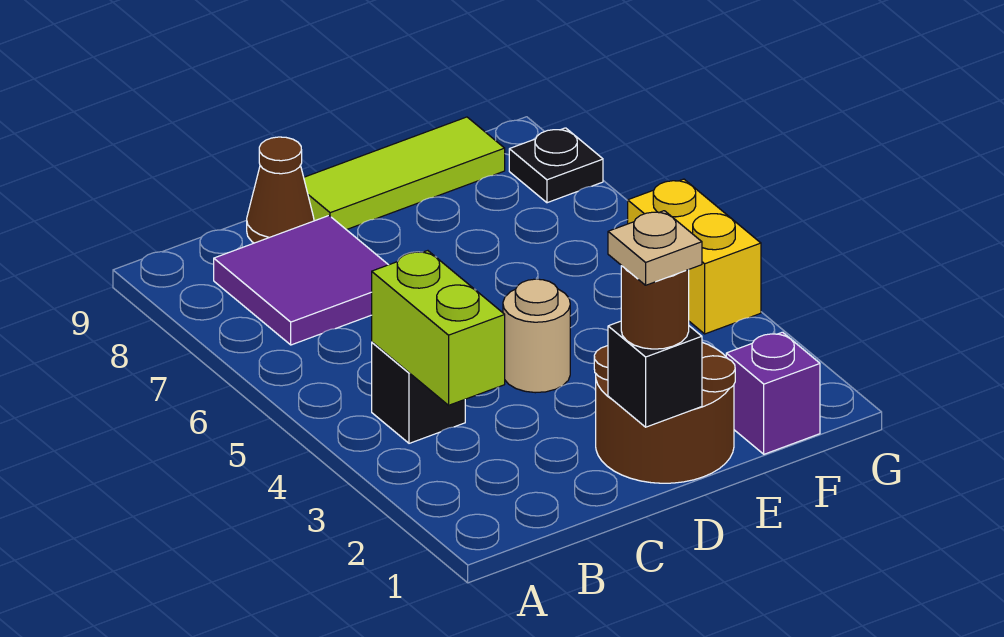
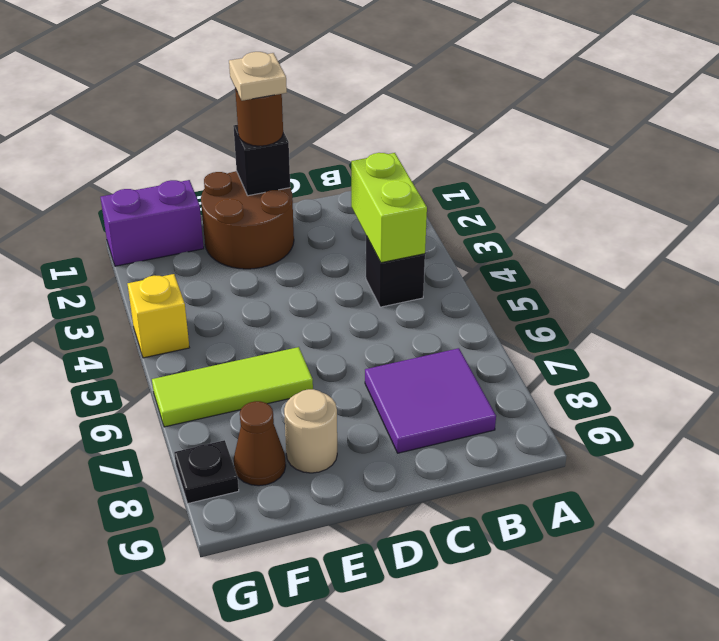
brown cone C9 level 1 -> brown cone F8 level 1
tan round brick D4 level 1 -> tan round brick E8 level 1
lime tile D9:F9 level 1 -> lime tile E6:G6 level 1
purple brick F1 level 1 -> purple brick F1:G1 level 1
yellow brick G4:G5 level 1 -> yellow brick G4 level 1

